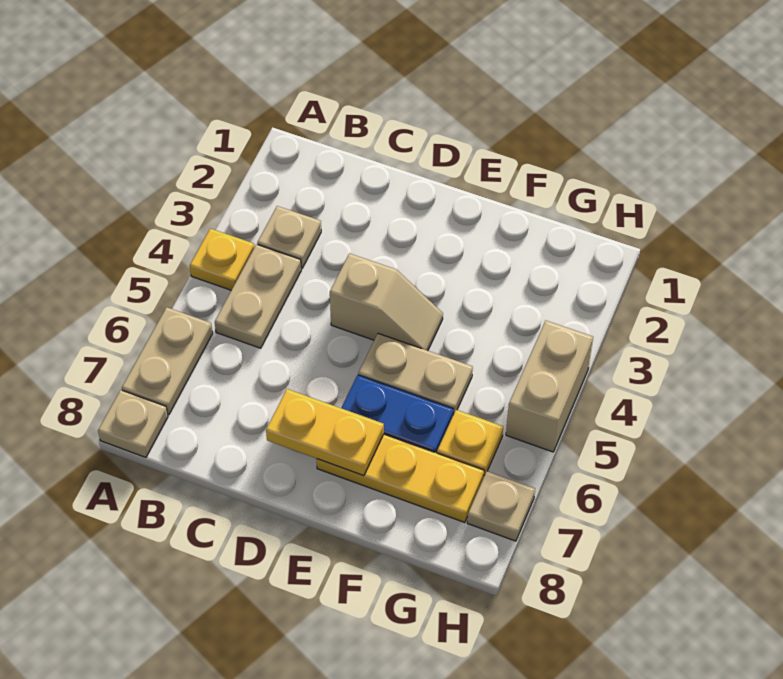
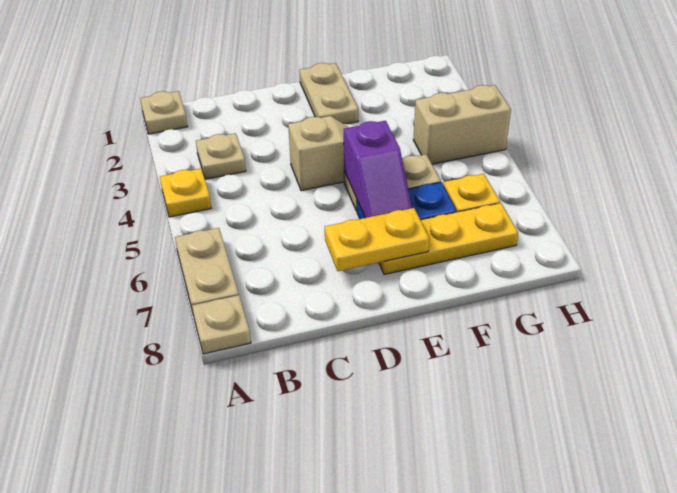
tan plate B4:B5 level 1 -> tan plate E1:E2 level 1
none -> purple slope E5:E6 level 2 top 5
tan brick H4:H5 level 1 -> tan brick G4:H4 level 1
tan plate H7 level 1 -> tan plate A1 level 1

